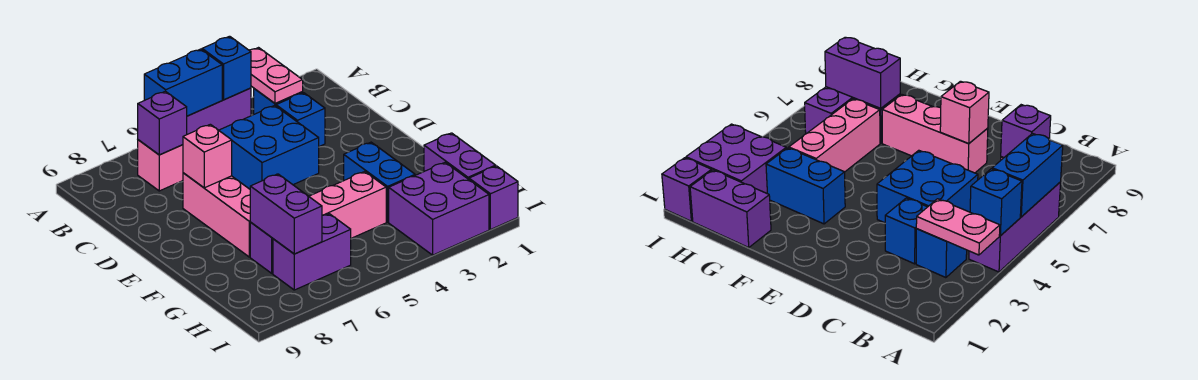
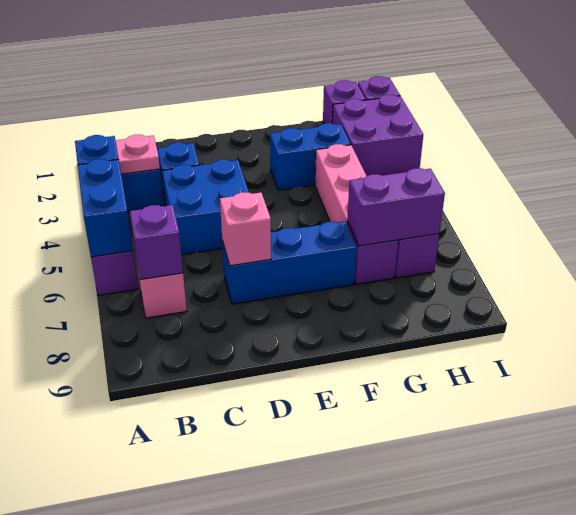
pink brick D7:F7 level 1 -> blue brick D7:F7 level 1
purple brick G1:H1 level 1 -> purple brick H1 level 1

